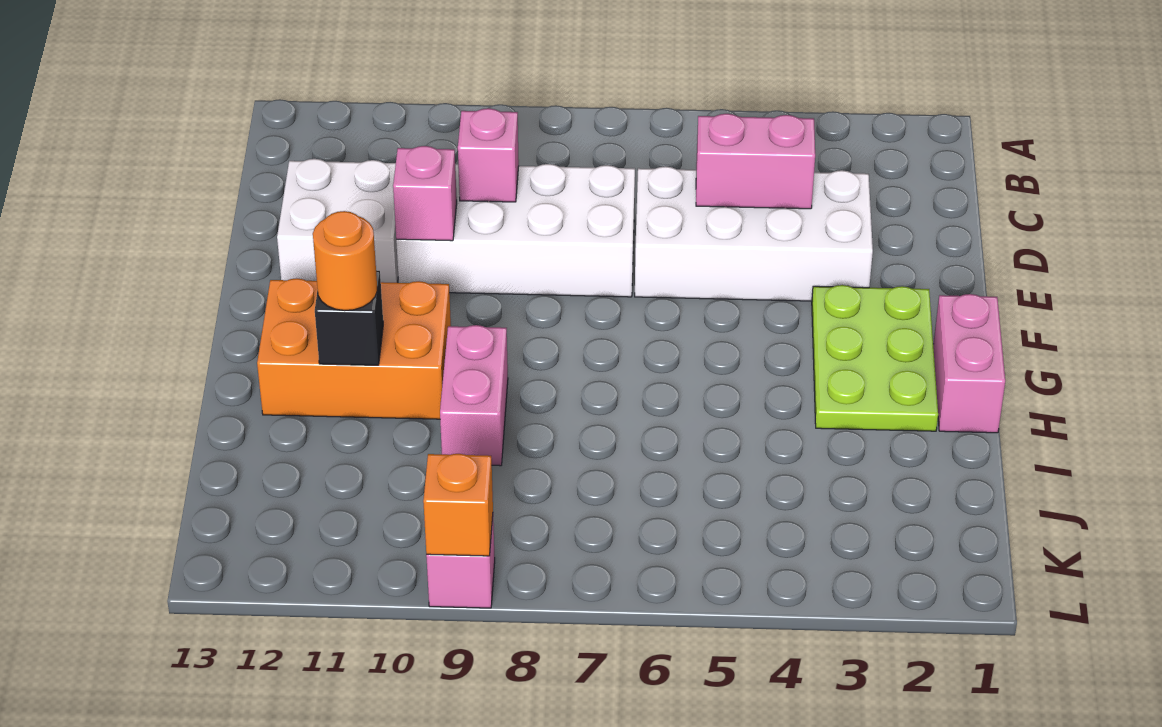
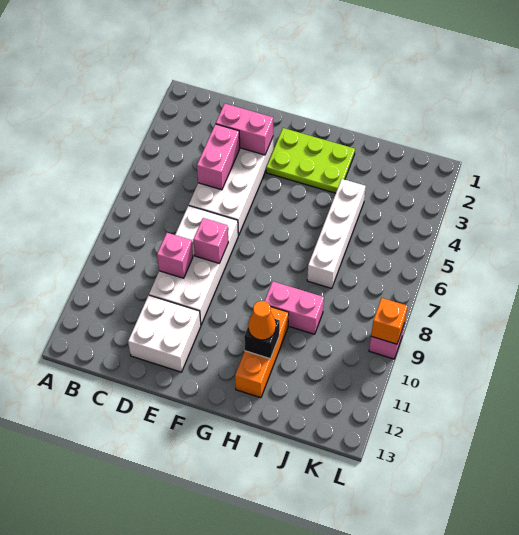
pink brick E10 level 2 -> pink brick E8 level 2
pink brick G1:H1 level 1 -> pink brick D3:E3 level 2
orange brick G10:H12 level 1 -> orange brick H10:H12 level 1
orange round brick H11 level 3 -> orange cone H11 level 3
none -> white brick I4:I7 level 1

